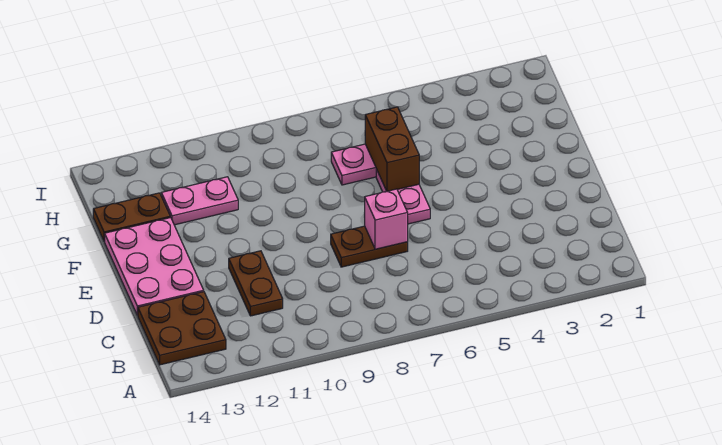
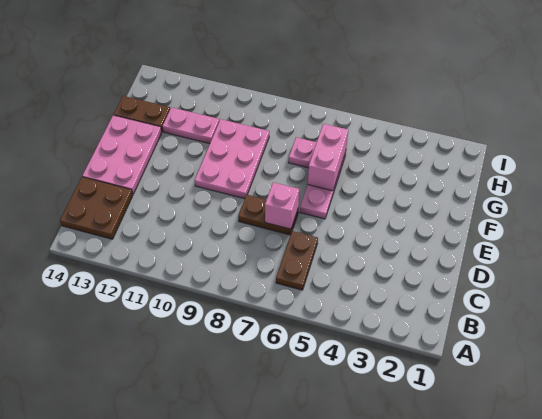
brown plate C11:D11 level 1 -> brown plate B6:C6 level 1
none -> pink plate E9:G10 level 1
brown brick F6:G6 level 2 -> pink brick F6:G6 level 2

